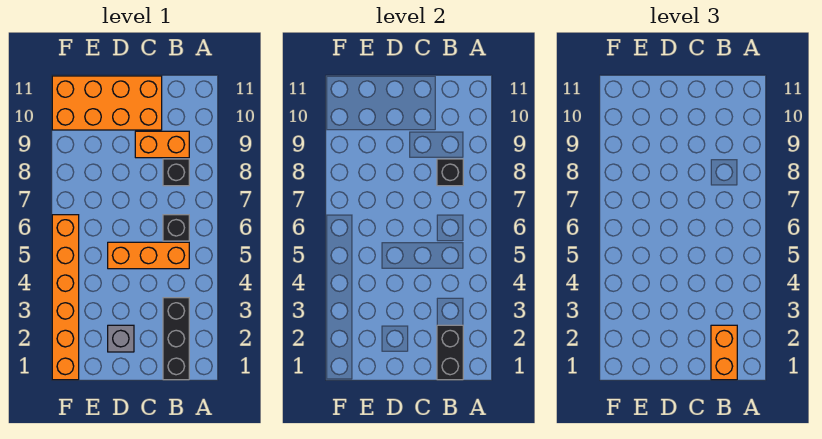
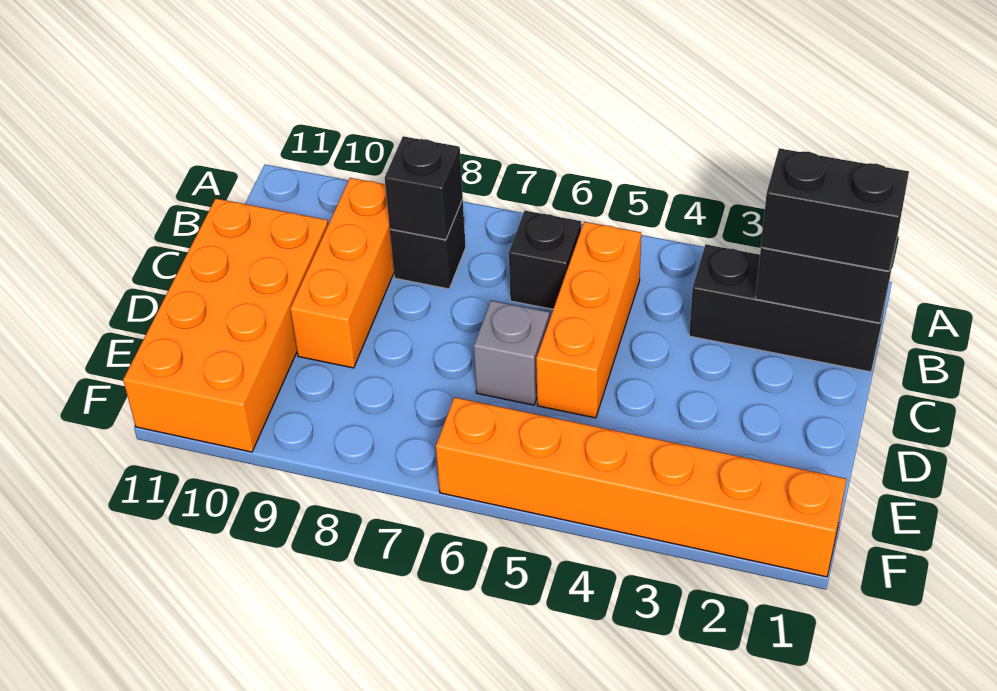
orange brick B1:B2 level 3 -> black brick B1:B2 level 3
orange brick B9:C9 level 1 -> orange brick B9:D9 level 1
grey brick D2 level 1 -> grey brick D6 level 1

